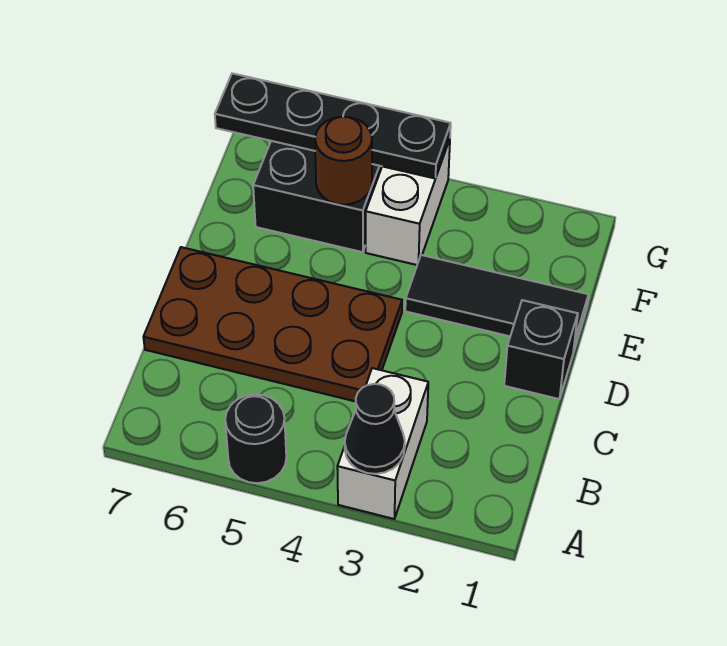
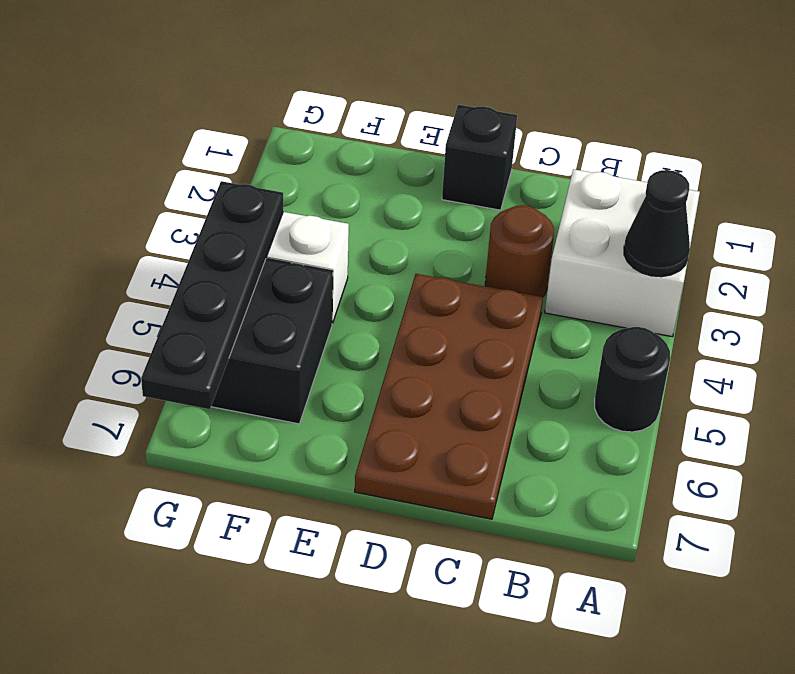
white brick A3:B3 level 1 -> white brick A2:B3 level 1
black tile E1:E3 level 1 -> none
brown round brick F5 level 2 -> brown round brick C3 level 1

